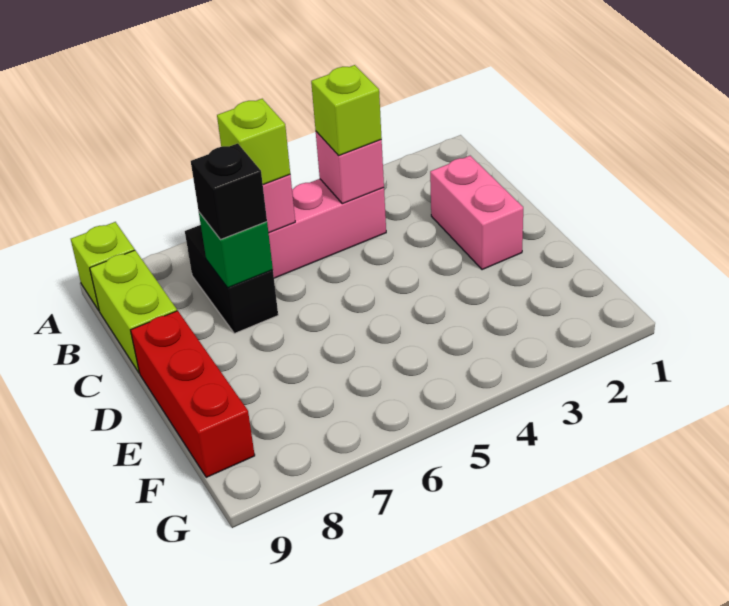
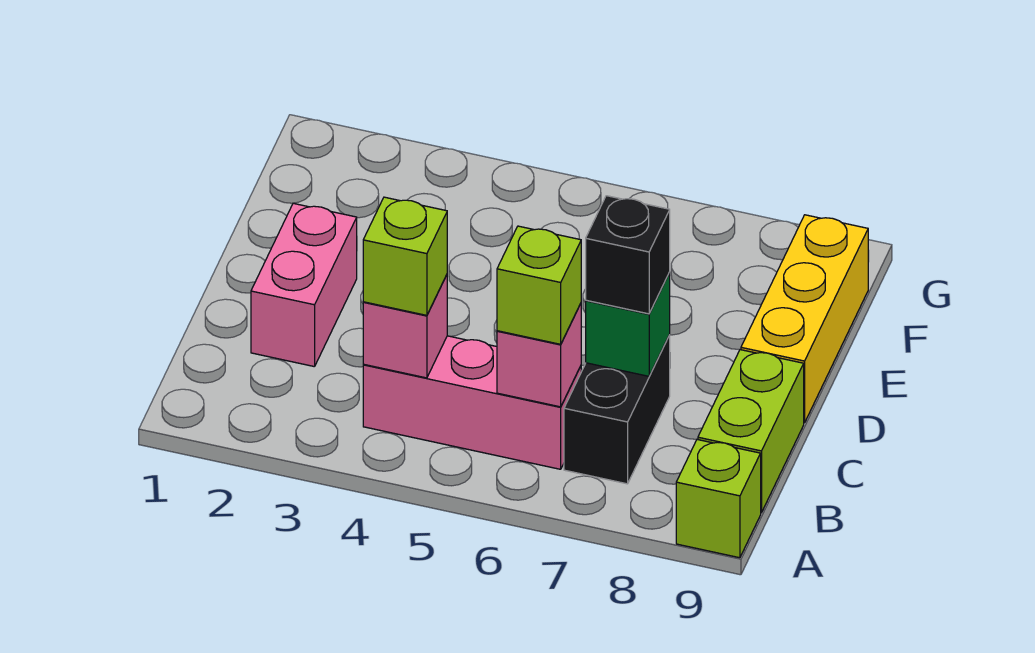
red brick D9:F9 level 1 -> yellow brick D9:F9 level 1

